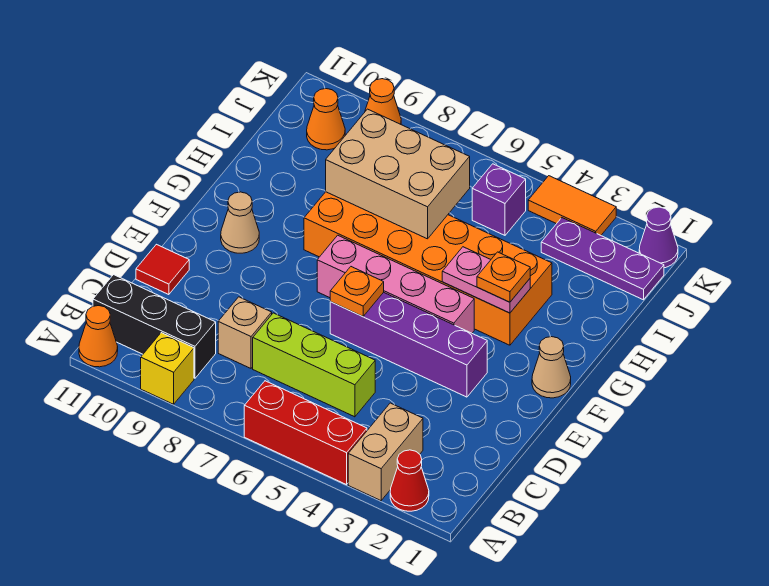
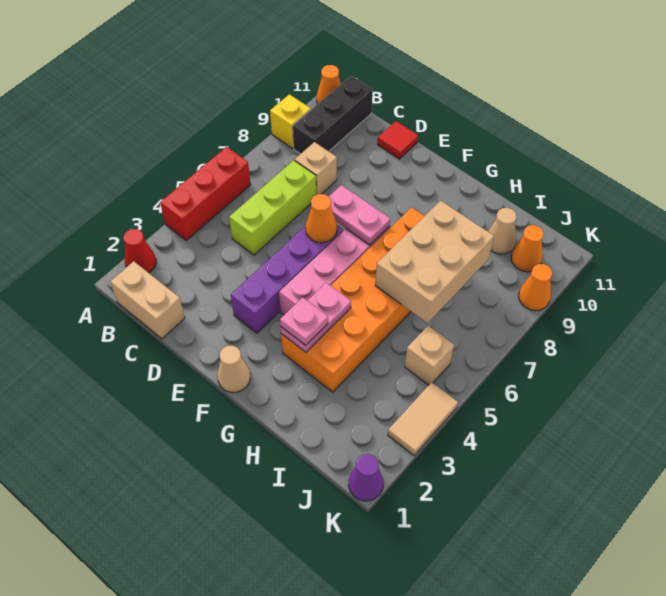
tan brick A3:B3 level 1 -> tan brick B1:C1 level 1
orange plate E6 level 2 -> orange cone E6 level 2
none -> pink plate E7:F7 level 2
tan cone F10 level 1 -> tan cone I10 level 1
orange plate G3 level 3 -> pink plate G3 level 3
purple plate J1:J3 level 1 -> none
purple brick J5 level 1 -> tan brick J5 level 1
orange tile K3:K4 level 1 -> tan tile K3:K4 level 1

